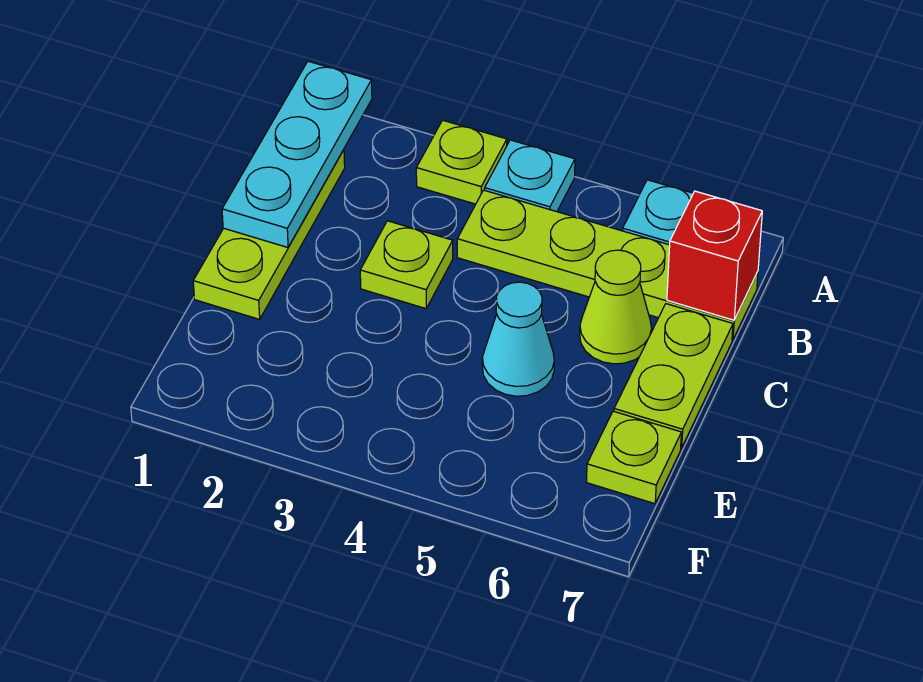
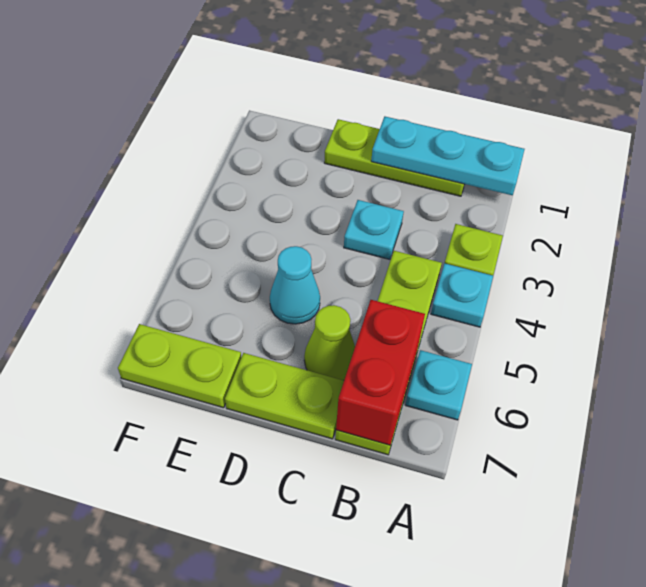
red brick B7 level 2 -> red brick B6:B7 level 2
lime plate C3 level 1 -> cyan plate C3 level 1
lime plate E7 level 1 -> lime plate E7:F7 level 1

